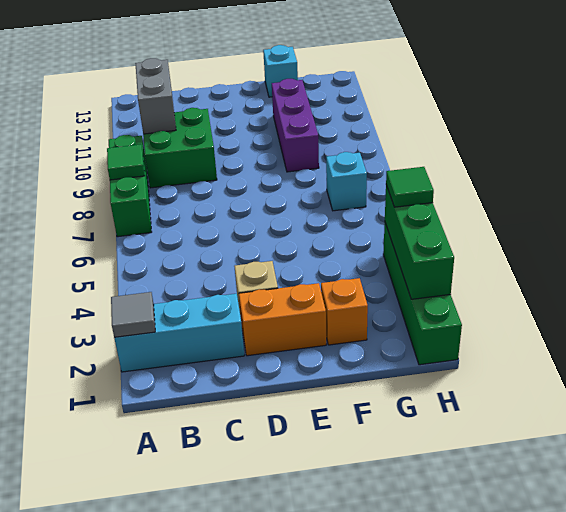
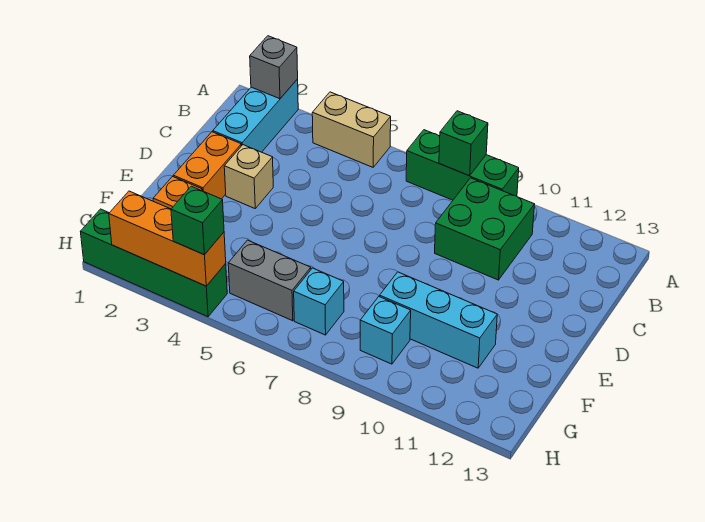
grey tile A2 level 2 -> grey brick A2 level 2
none -> tan brick A4:A5 level 1
green tile A8 level 2 -> green brick A8 level 2
grey brick B10:B11 level 2 -> grey brick G5:G6 level 1
purple brick F9:F11 level 1 -> cyan brick F9:F11 level 1
cyan brick F13 level 1 -> cyan brick G9 level 1
green brick H2:H4 level 2 -> orange brick H2:H4 level 2
green tile H4 level 3 -> green brick H4 level 3

